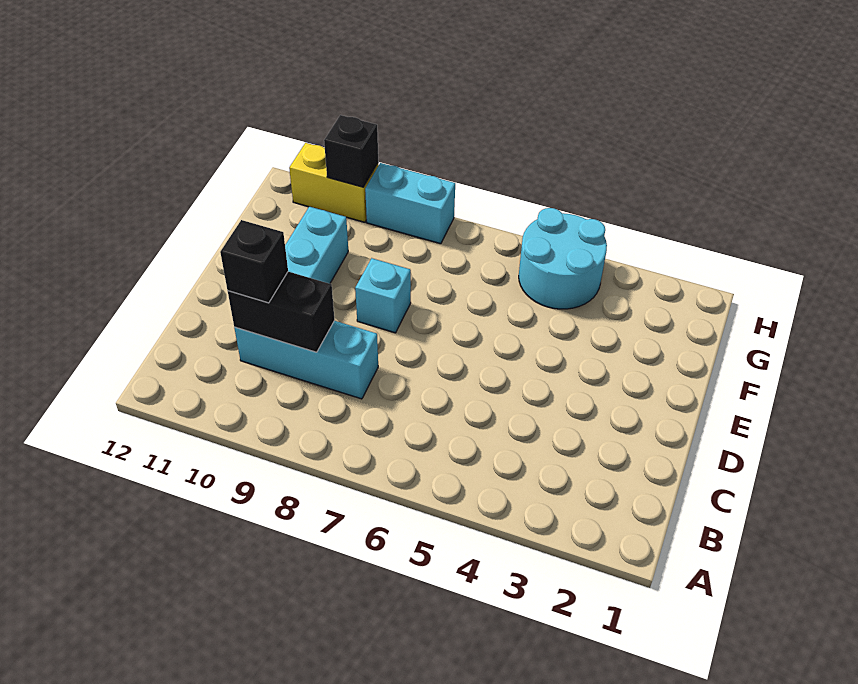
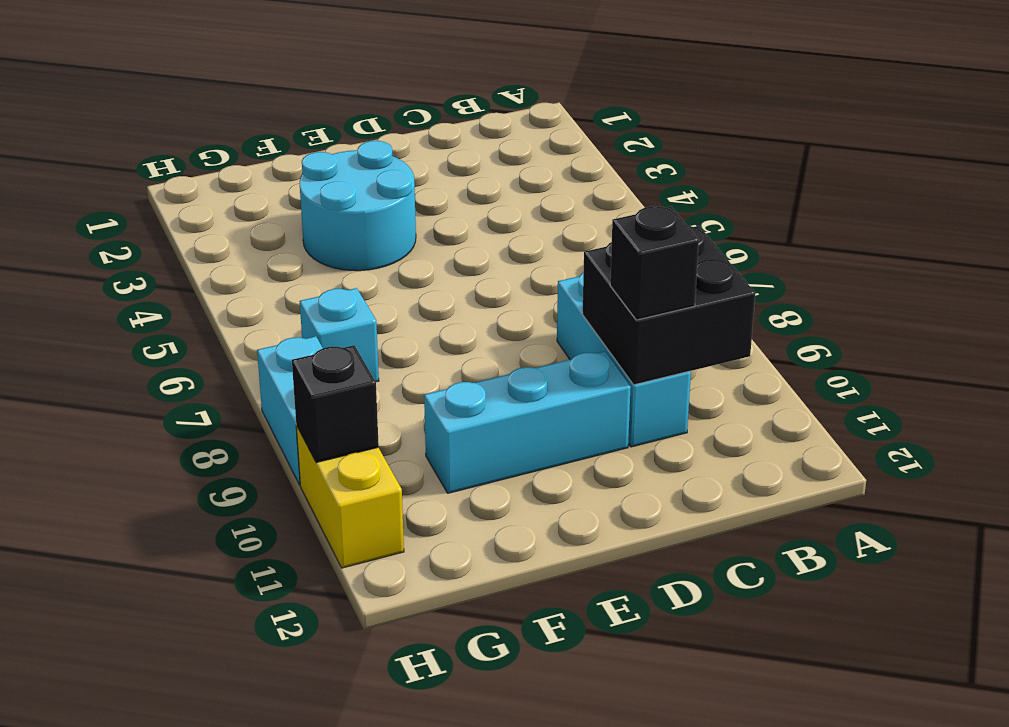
black brick C9:C10 level 2 -> black brick B9:C10 level 2
cyan brick E8 level 1 -> cyan brick G7 level 1
cyan round brick G4:H5 level 1 -> cyan round brick E3:F4 level 1

